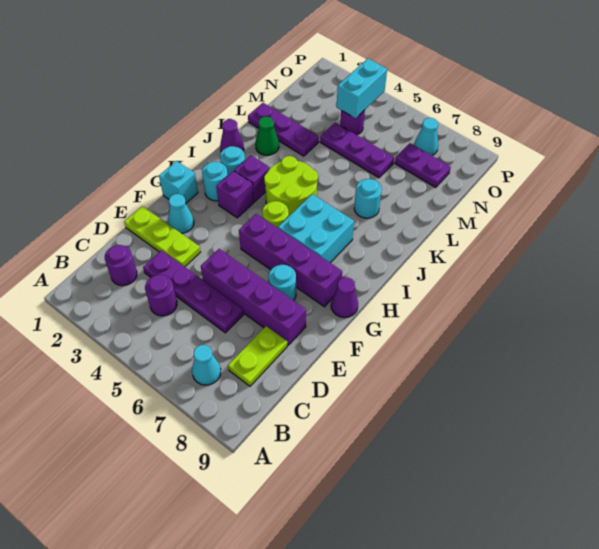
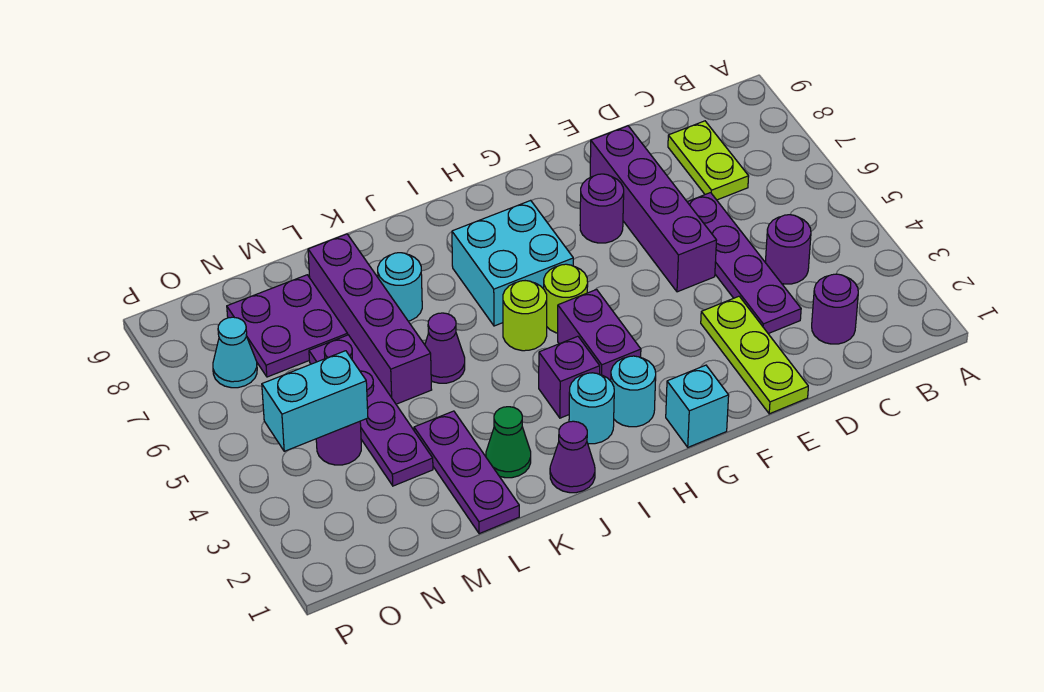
cyan cone B7 level 1 -> none
lime plate C8:D8 level 1 -> lime plate C7:C8 level 1
cyan cone F2 level 1 -> none
cyan round brick F7 level 1 -> purple round brick F7 level 1
purple brick G5:G8 level 1 -> purple brick L5:L8 level 1
purple cone G9 level 1 -> purple cone K5 level 1
purple brick H3 level 1 -> purple brick H3:H4 level 1
lime round brick I4:J5 level 1 -> lime round brick I5 level 1
purple plate M4:M6 level 1 -> purple plate M3:M6 level 1
purple plate N7:N8 level 1 -> purple plate M7:N8 level 1

